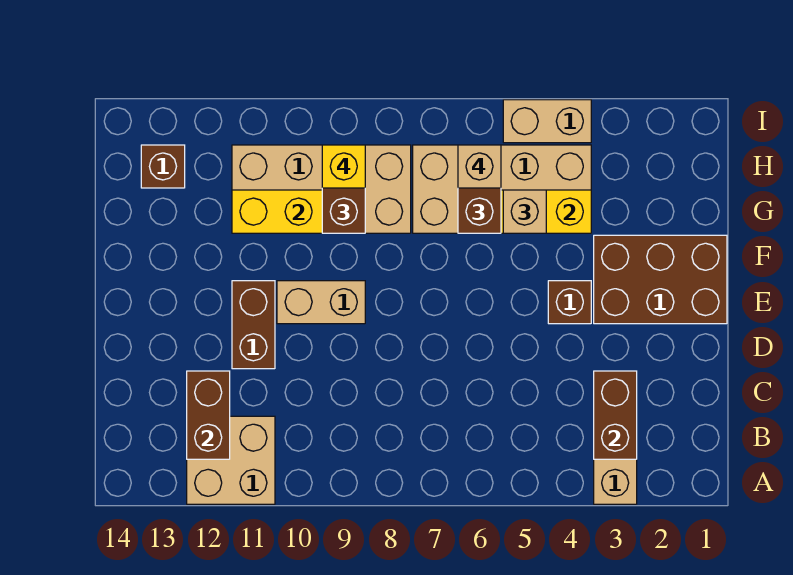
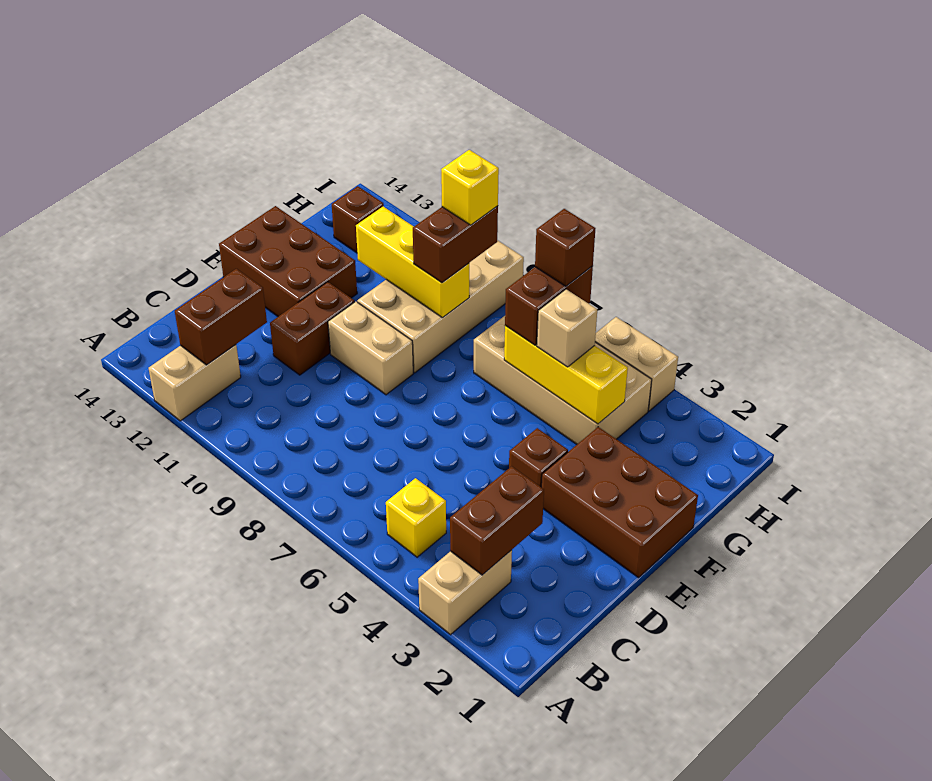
tan brick A11:B12 level 1 -> tan brick A12:B12 level 1
none -> yellow brick B5 level 1
none -> brown brick E12:F14 level 1
tan brick G8:H11 level 1 -> tan brick F9:I10 level 1
tan brick H6 level 4 -> brown brick H6 level 4

